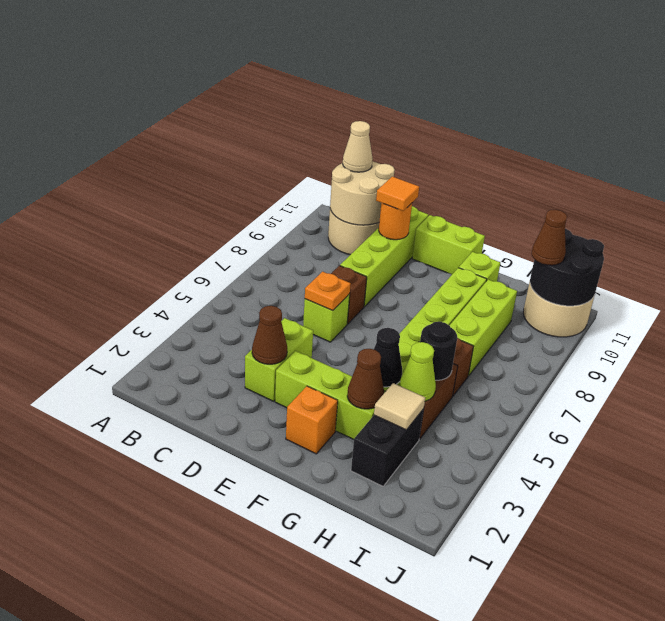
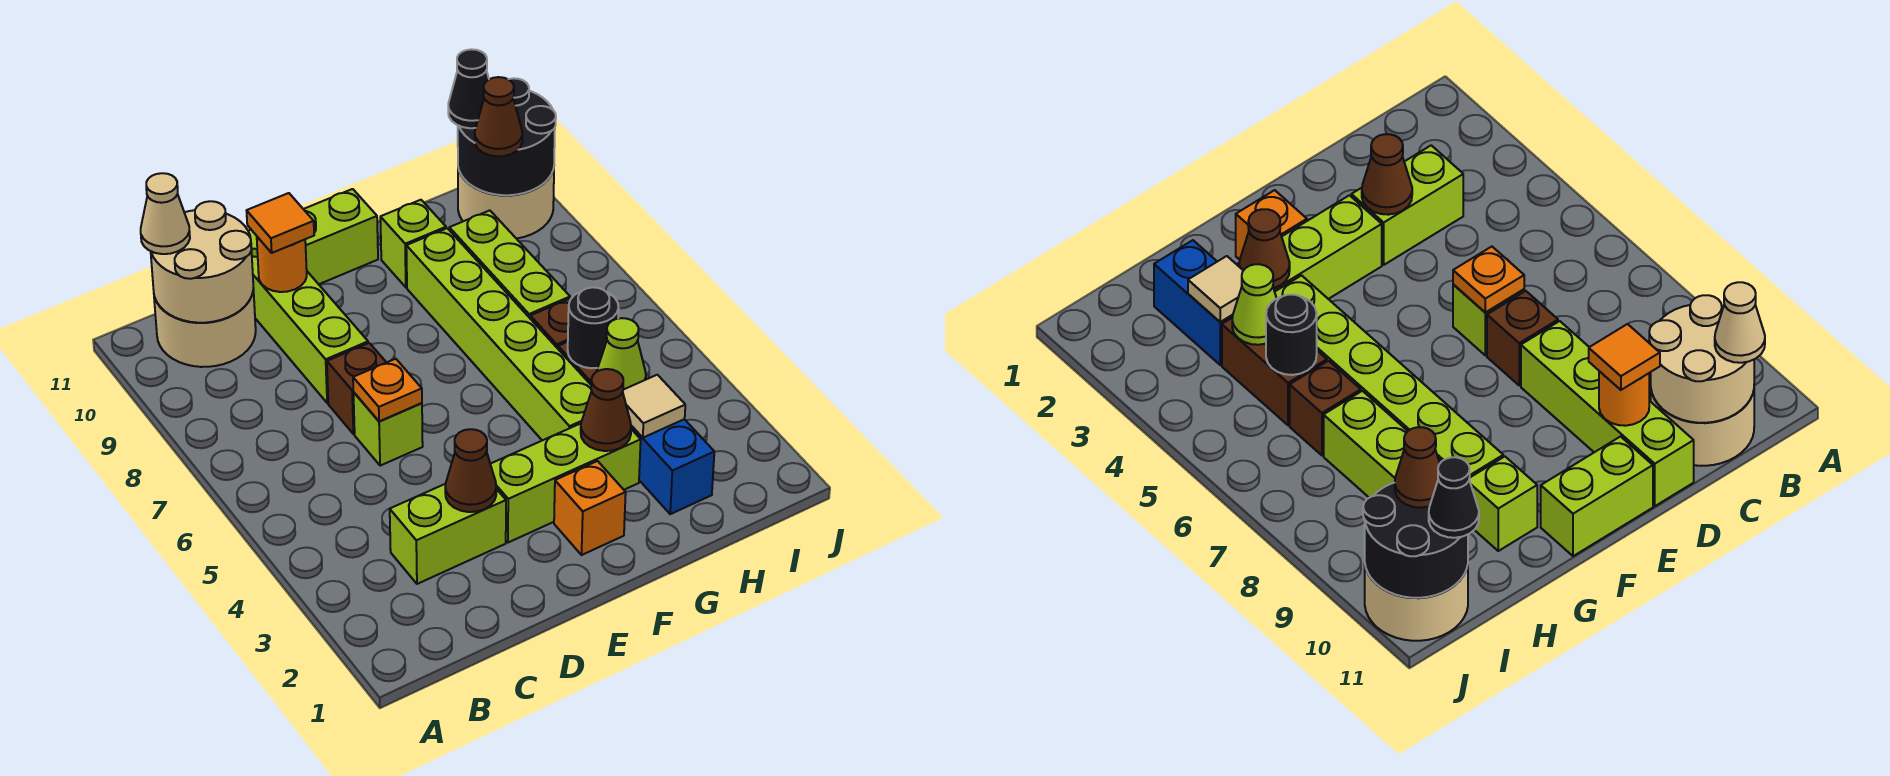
lime brick D3:D4 level 1 -> lime brick C3:D3 level 1
black cone G4 level 2 -> black cone I11 level 3
black brick H2:H3 level 1 -> blue brick H2:H3 level 1

